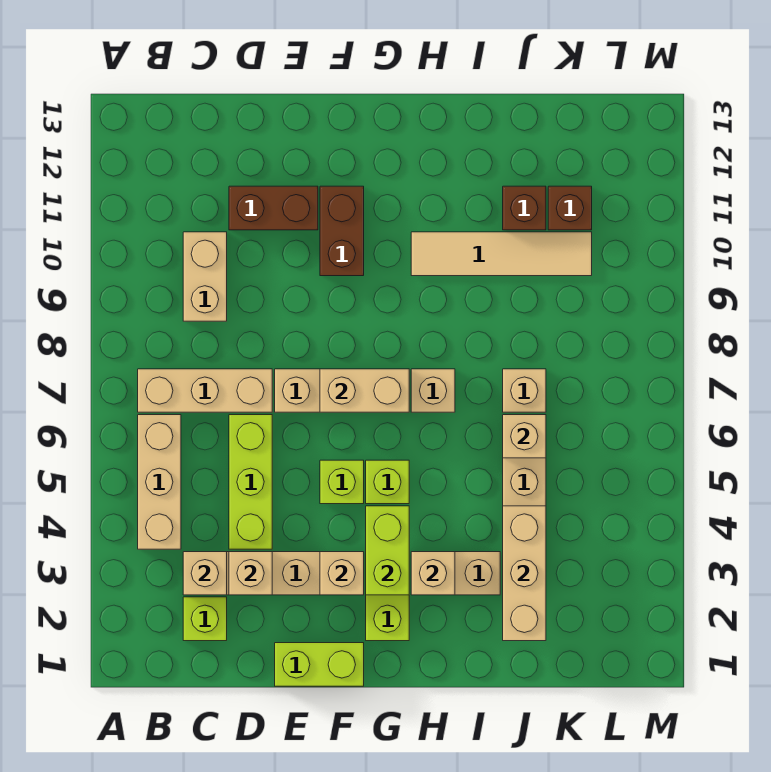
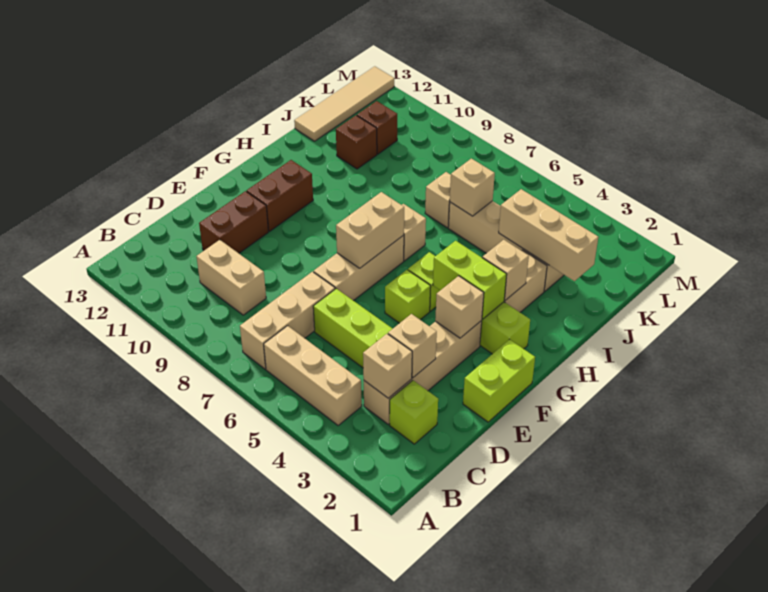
brown brick F10:F11 level 1 -> brown brick F11:G11 level 1
tan tile H10:K10 level 1 -> tan tile J13:M13 level 1

